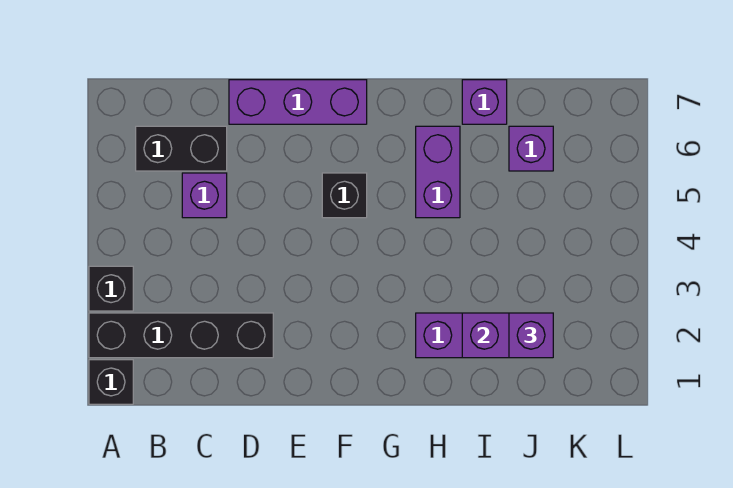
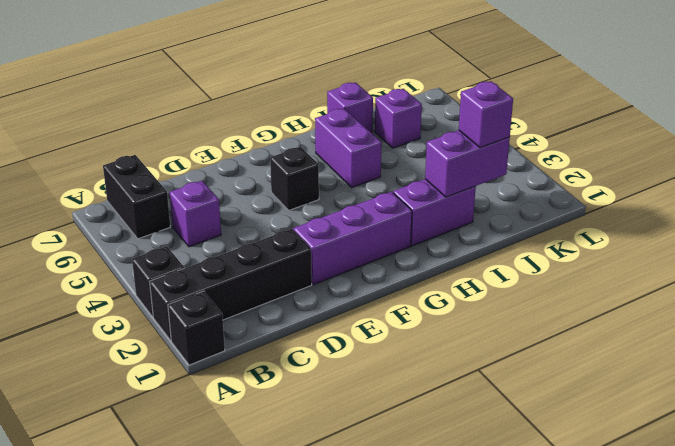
black brick B6:C6 level 1 -> black brick B6:B7 level 1
purple brick D7:F7 level 1 -> purple brick E2:G2 level 1

